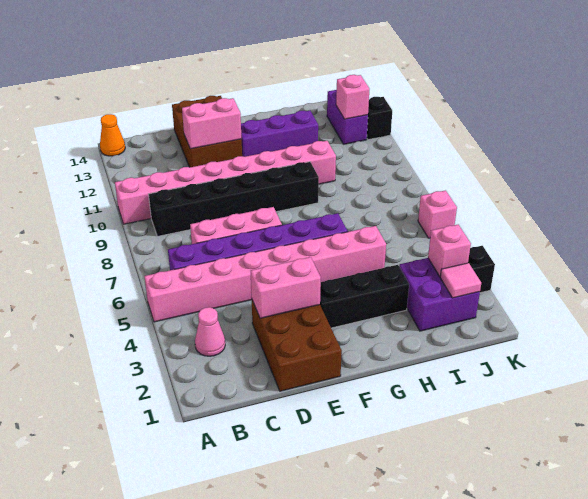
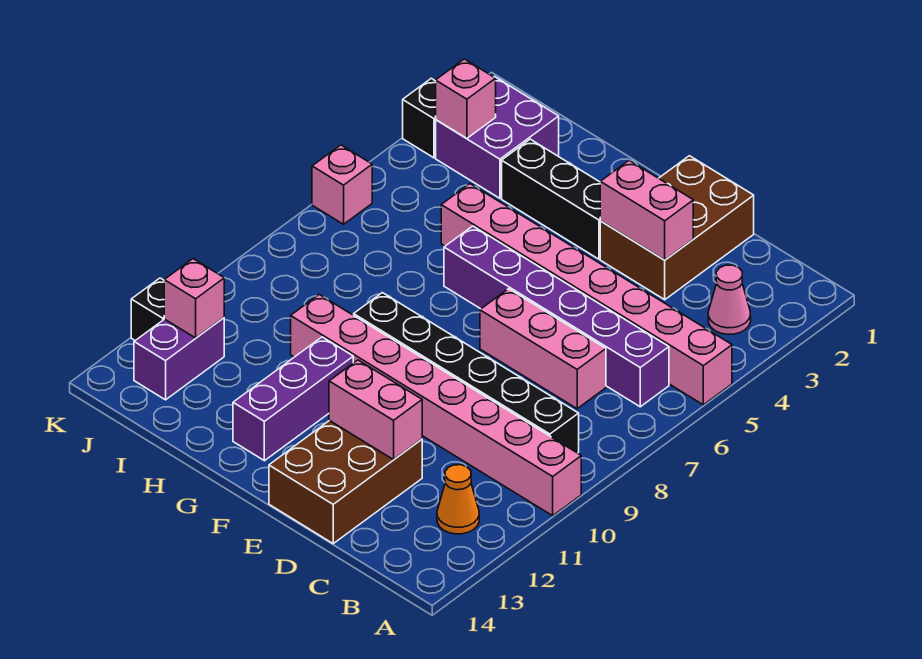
orange cone A14 level 1 -> orange cone B12 level 1
purple brick F12:H12 level 1 -> purple brick G11:G13 level 1
pink tile J2 level 2 -> none

